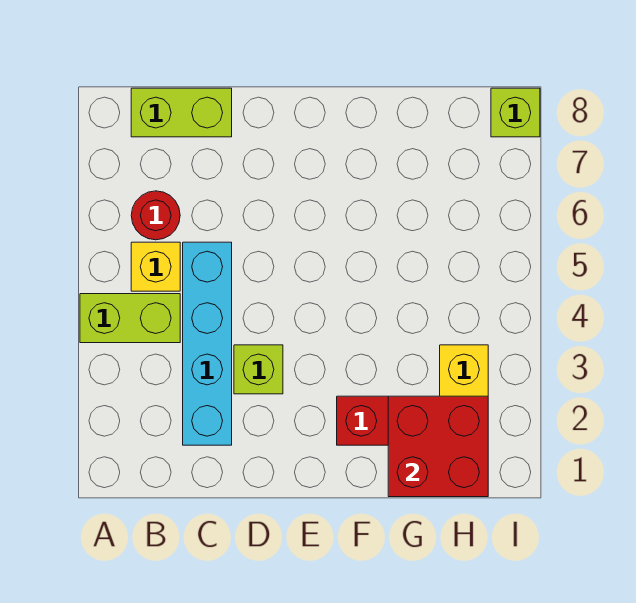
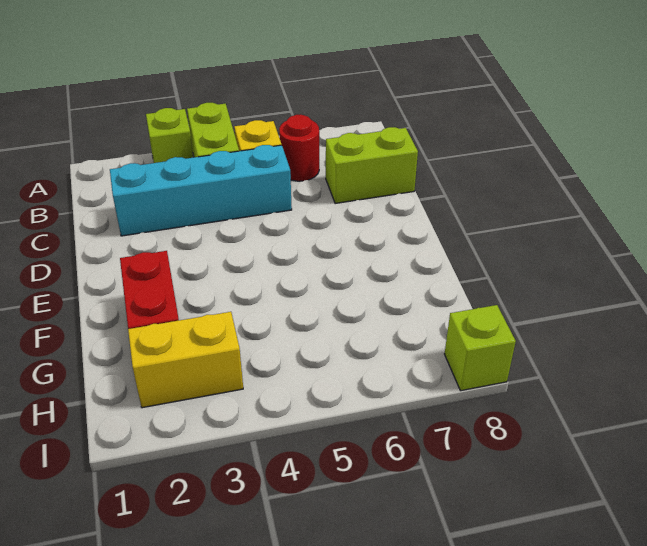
lime brick B8:C8 level 1 -> lime brick C7:C8 level 1
lime brick D3 level 1 -> lime brick A3 level 1
red brick G1:H2 level 2 -> none

